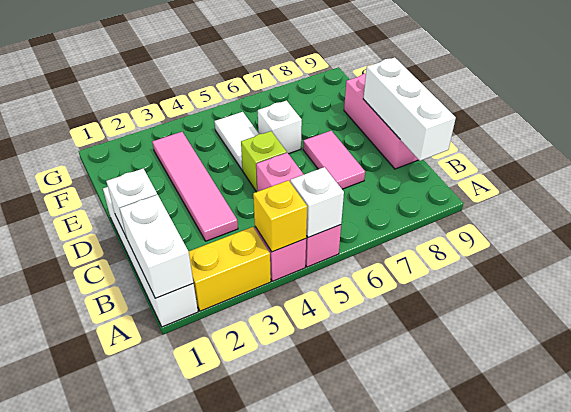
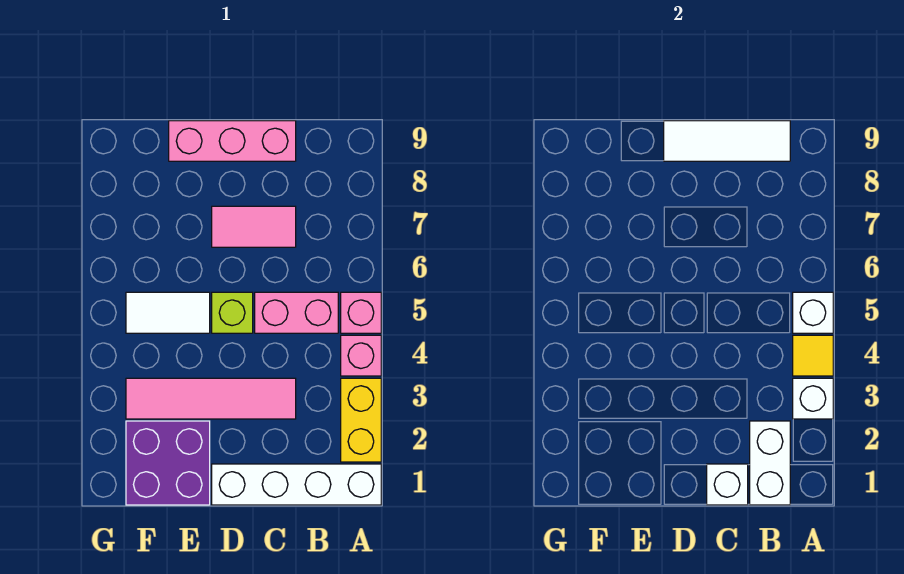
white brick A1:B1 level 2 -> white brick B1:B2 level 2
yellow brick A4 level 2 -> yellow tile A4 level 2
white brick B9:D9 level 2 -> white tile B9:D9 level 2
none -> purple brick E1:F2 level 1
white brick E6 level 1 -> white brick A3 level 2

